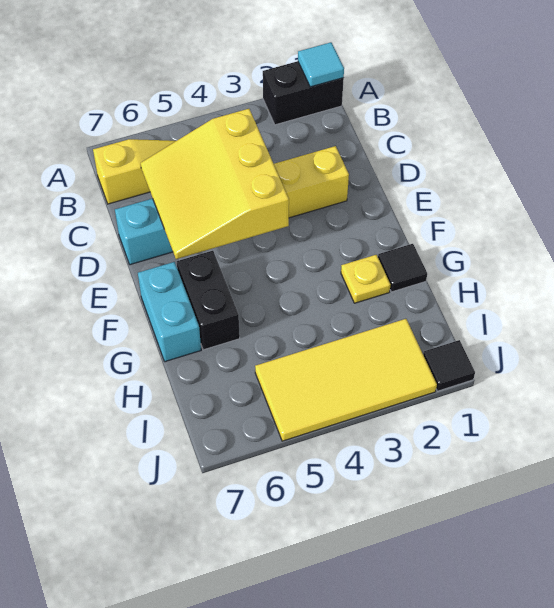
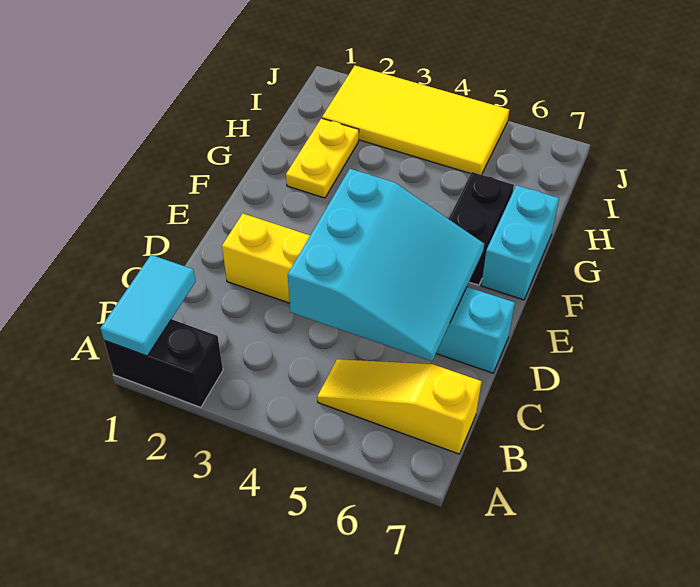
cyan tile A1 level 2 -> cyan tile A1:B1 level 2
yellow slope C4:E6 level 2 top 4 -> cyan slope C4:E6 level 2 top 4
black tile G1 level 1 -> none
yellow plate G2 level 1 -> yellow plate G2:H2 level 1
black tile J1 level 1 -> none

